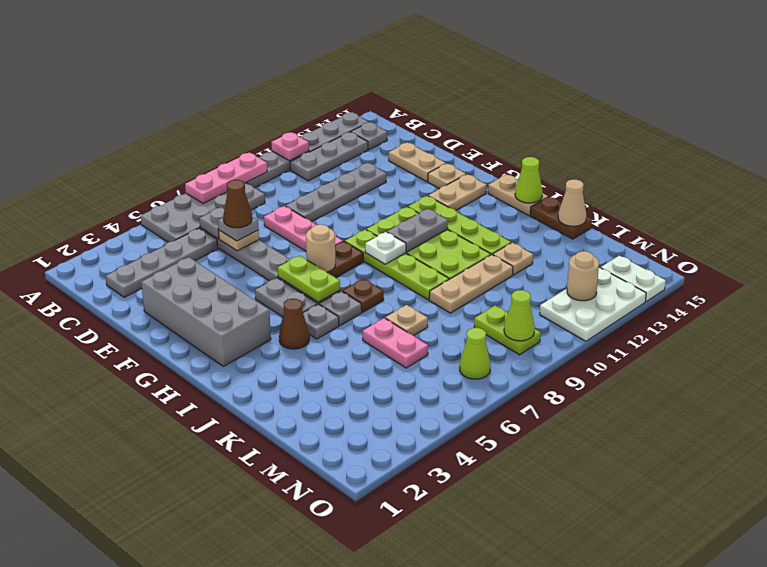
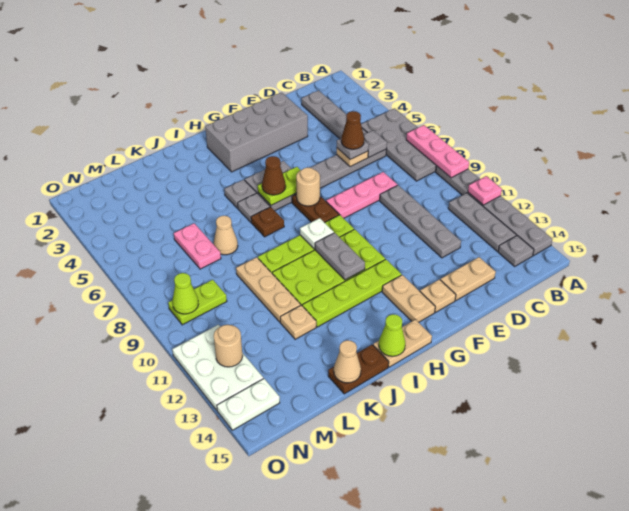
brown cone I4 level 1 -> brown cone H6 level 3
pink plate K6:L6 level 1 -> pink plate L6:L7 level 1
tan plate K7 level 1 -> tan cone K7 level 1
lime cone N7 level 1 -> none

